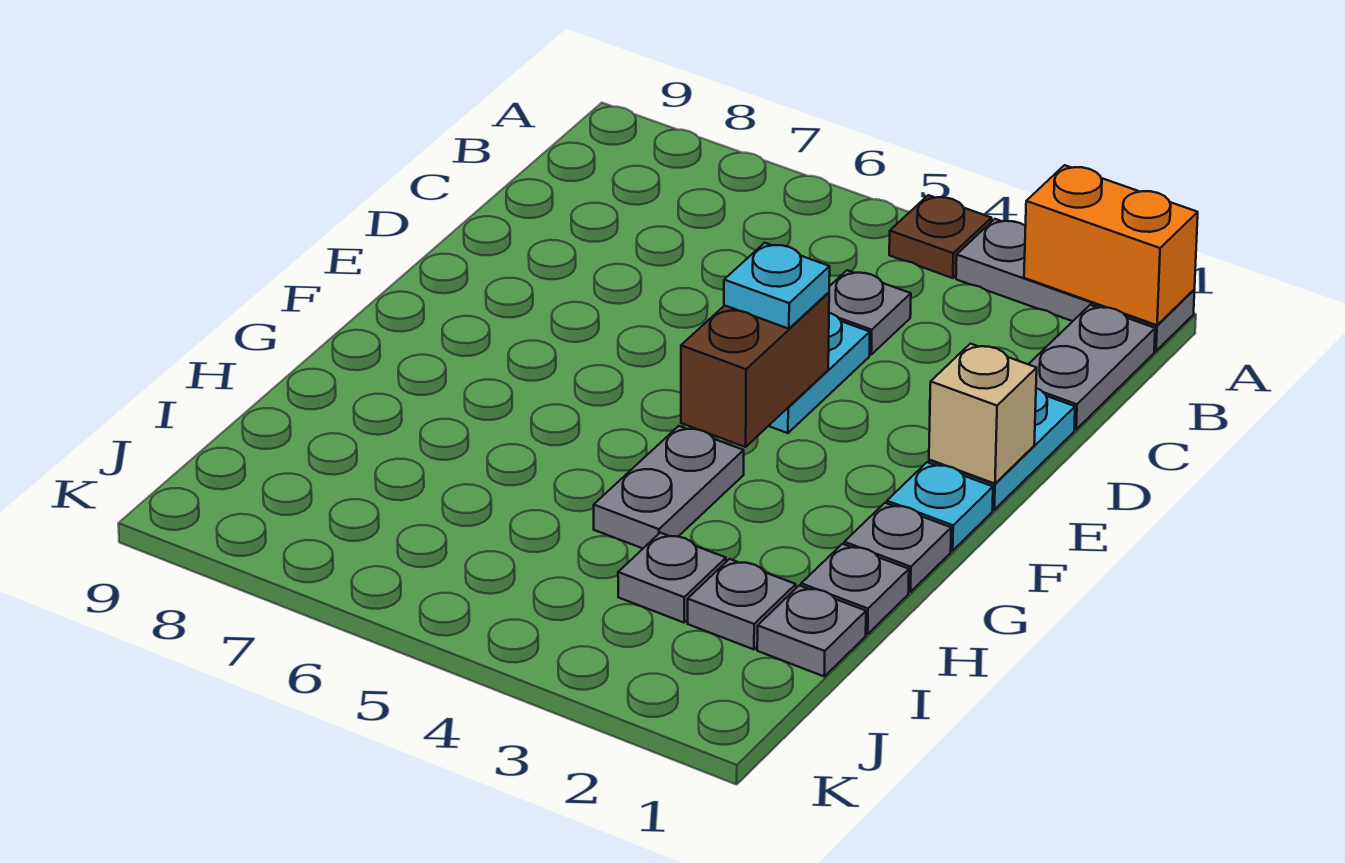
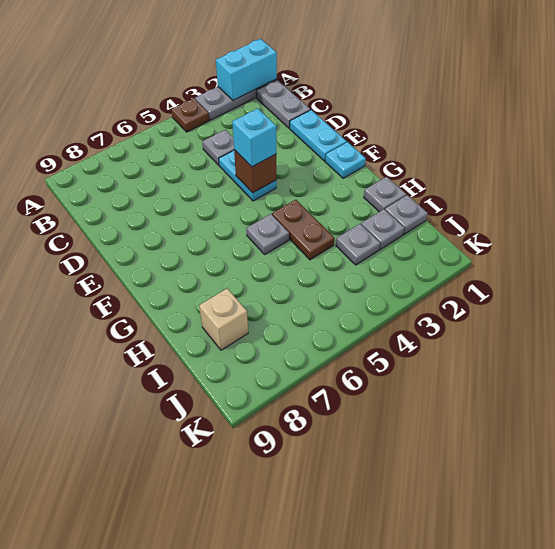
orange brick A1:A2 level 2 -> cyan brick A1:A2 level 2
tan brick E1 level 2 -> tan brick I8 level 1
brown brick E4:F4 level 2 -> brown brick E4 level 2
cyan plate E4 level 3 -> cyan brick E4 level 3
grey plate G1 level 1 -> grey plate G5 level 1
grey plate G4:H4 level 1 -> brown plate G4:H4 level 1

